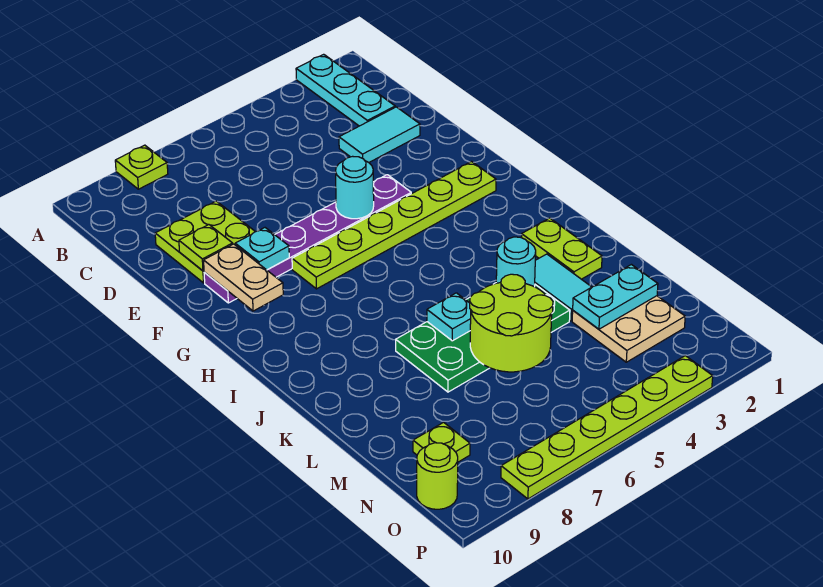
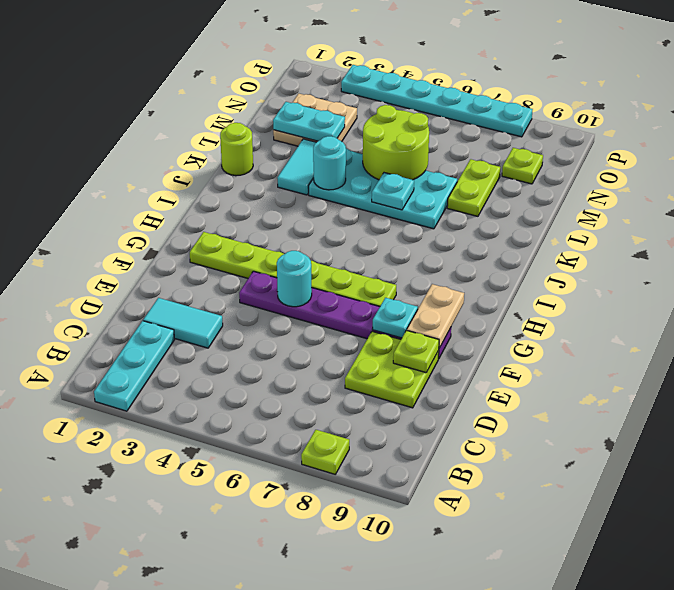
lime plate J2:K2 level 1 -> lime plate L8:M8 level 1
green plate K4:L7 level 1 -> cyan plate K4:L7 level 1
lime round brick O10 level 1 -> lime round brick K1 level 1
lime plate P3:P8 level 1 -> cyan plate P3:P8 level 1

